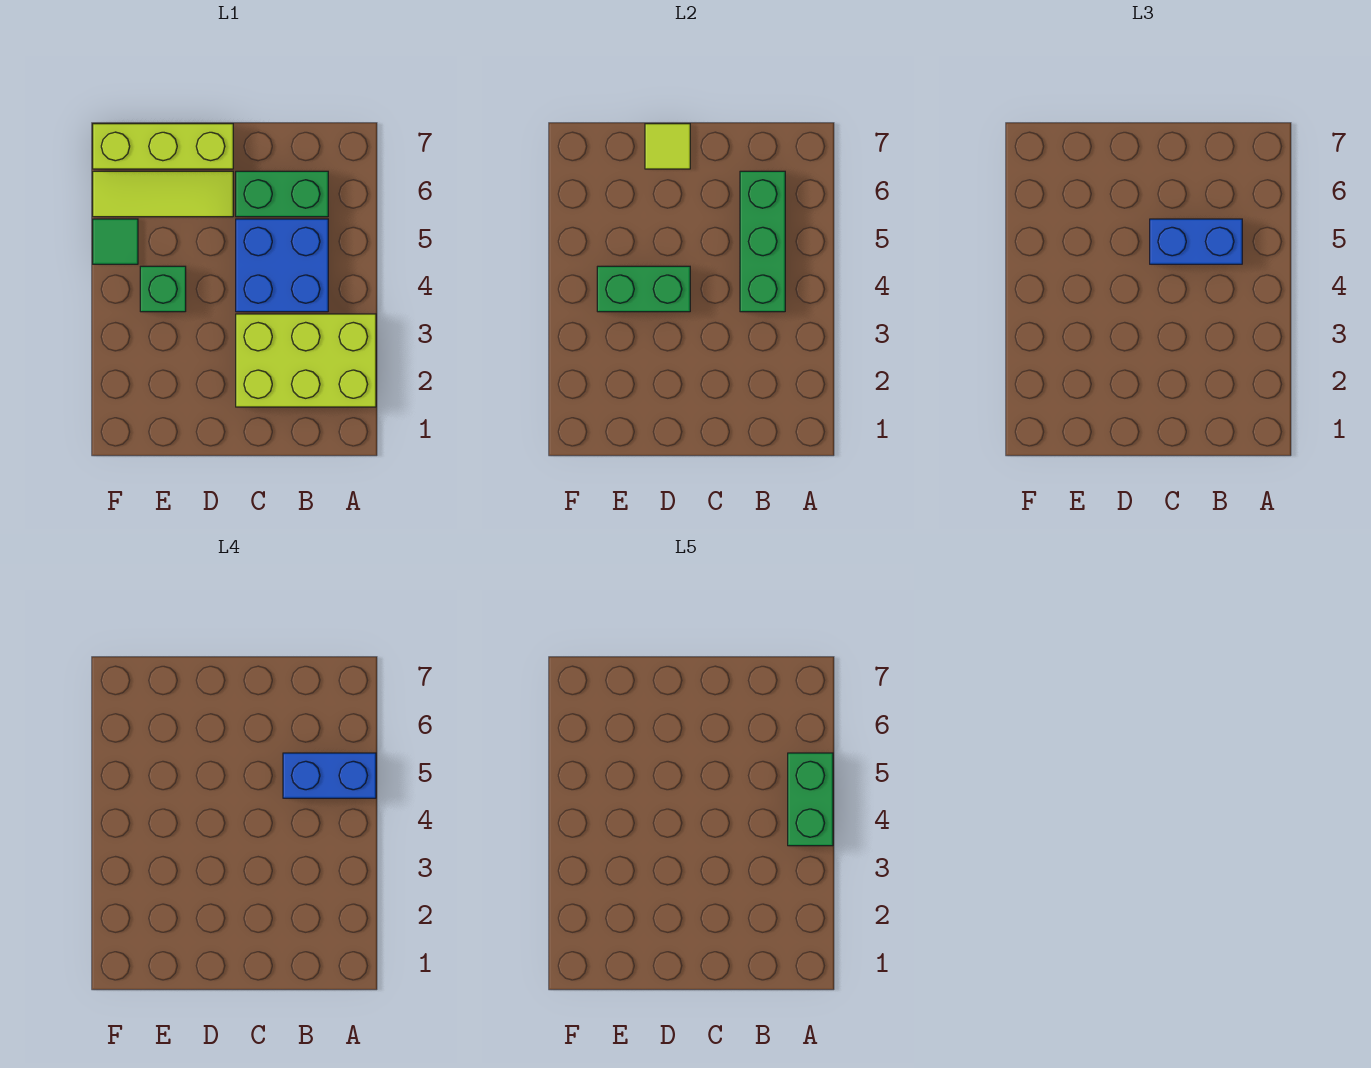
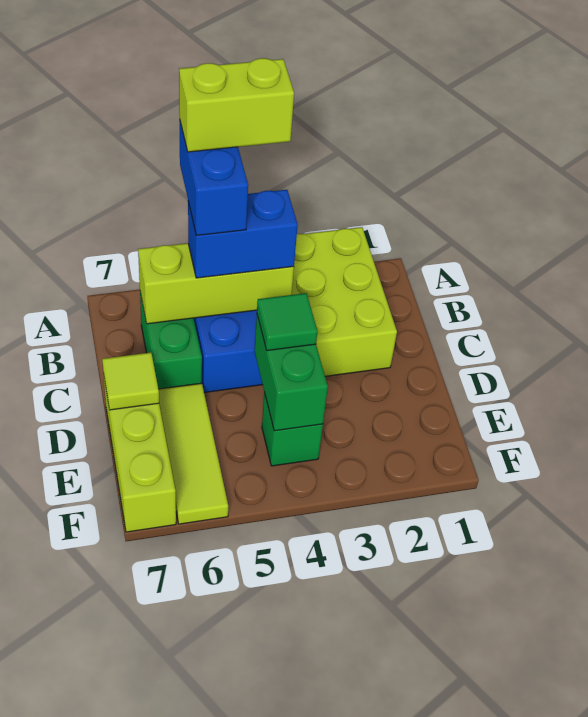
green brick A4:A5 level 5 -> lime brick A4:A5 level 5
green brick B4:B6 level 2 -> lime brick B4:B6 level 2
blue brick B5:C5 level 3 -> blue brick B4:B5 level 3
green tile F5 level 1 -> green tile D4 level 3

